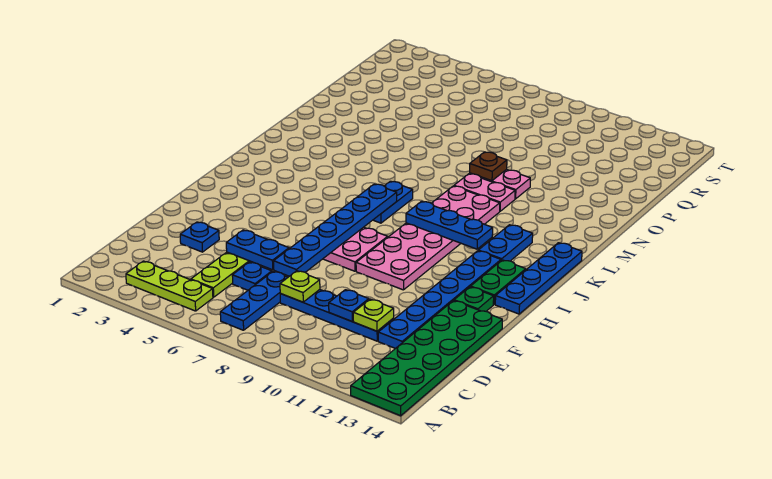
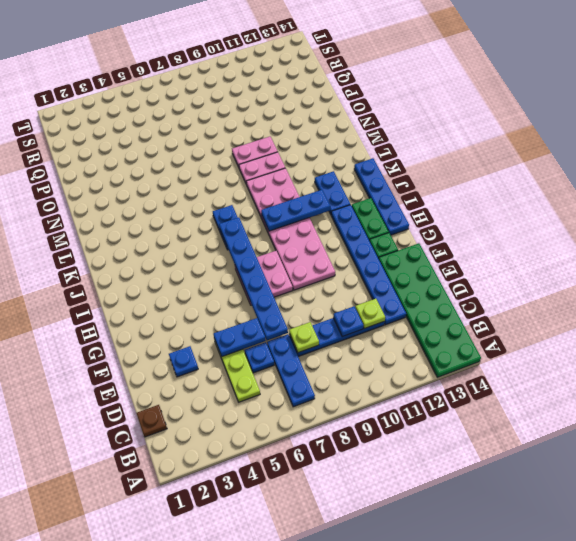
lime plate B3:B5 level 1 -> none
brown plate N9 level 2 -> brown plate C1 level 1

